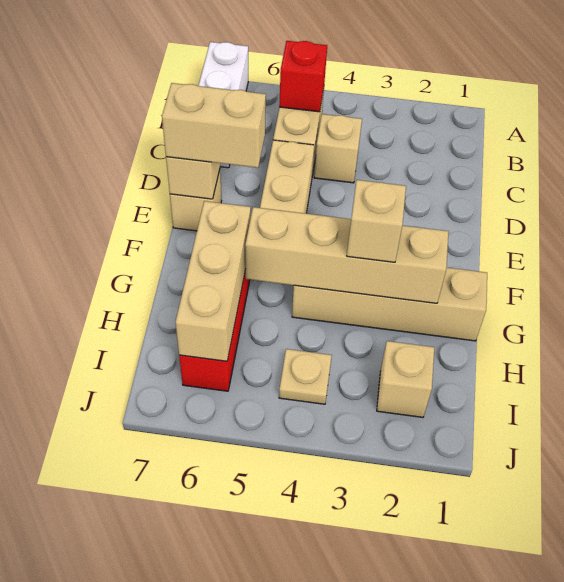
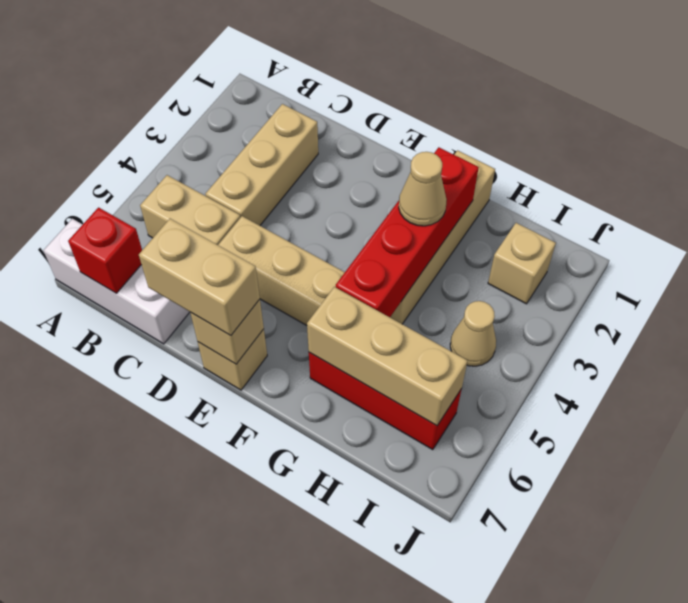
red brick B5 level 2 -> red brick B7 level 2
tan brick C4 level 1 -> tan brick C2:C4 level 1
tan brick E6:E7 level 3 -> tan brick D7:E7 level 3
tan brick G2:G5 level 2 -> red brick G2:G5 level 2
tan brick G3 level 3 -> tan cone G3 level 3
tan plate I4 level 1 -> tan cone I4 level 1

